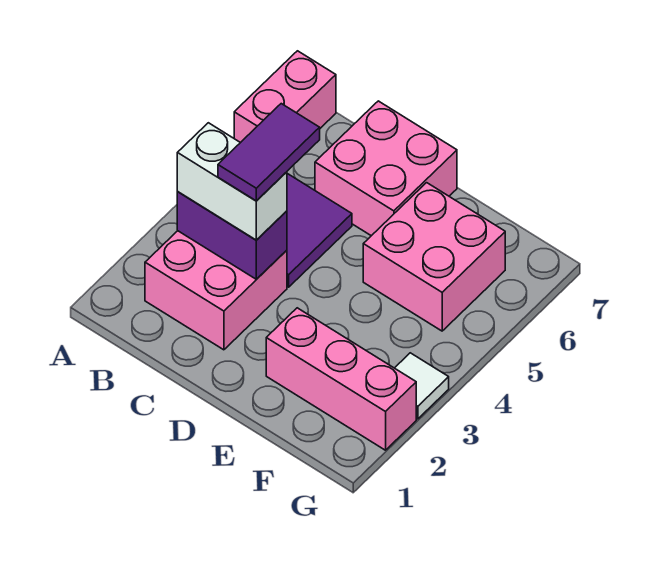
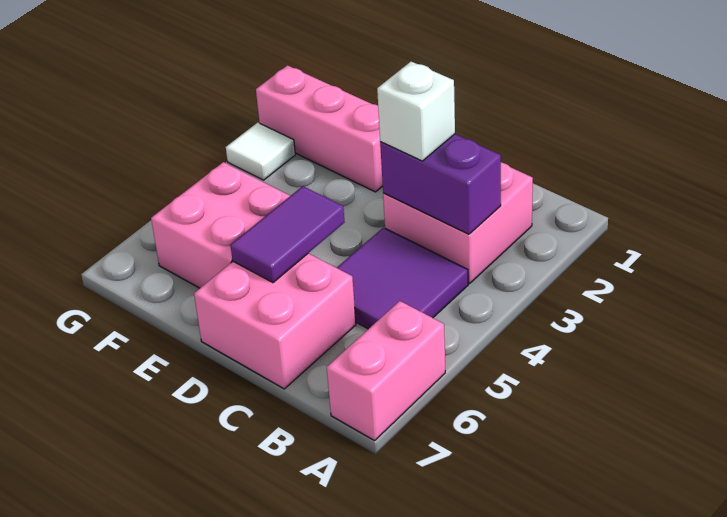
white brick B3:C3 level 3 -> white brick C3 level 3
purple tile C3:C4 level 4 -> purple tile D5:D6 level 2

